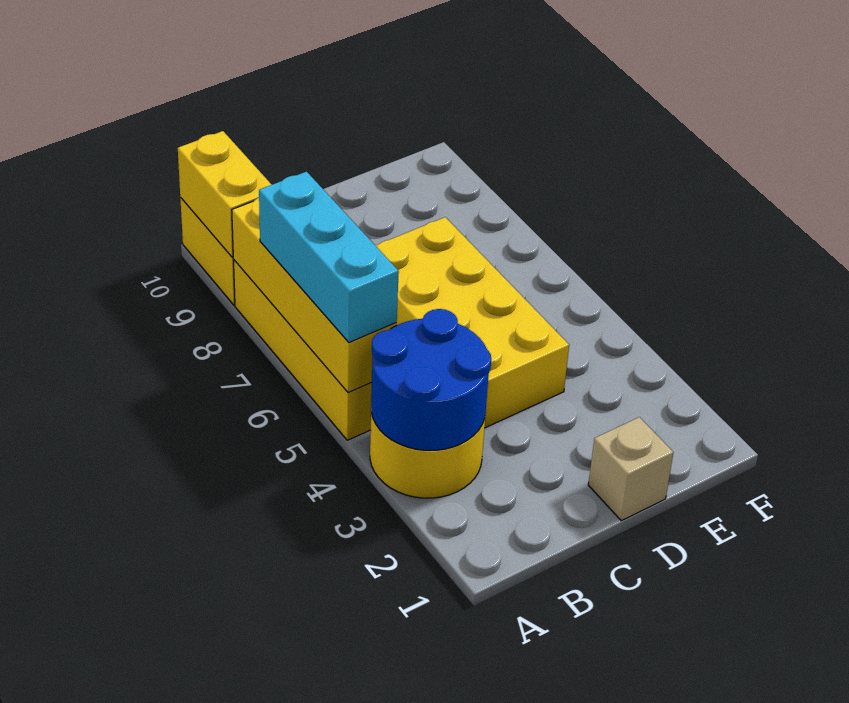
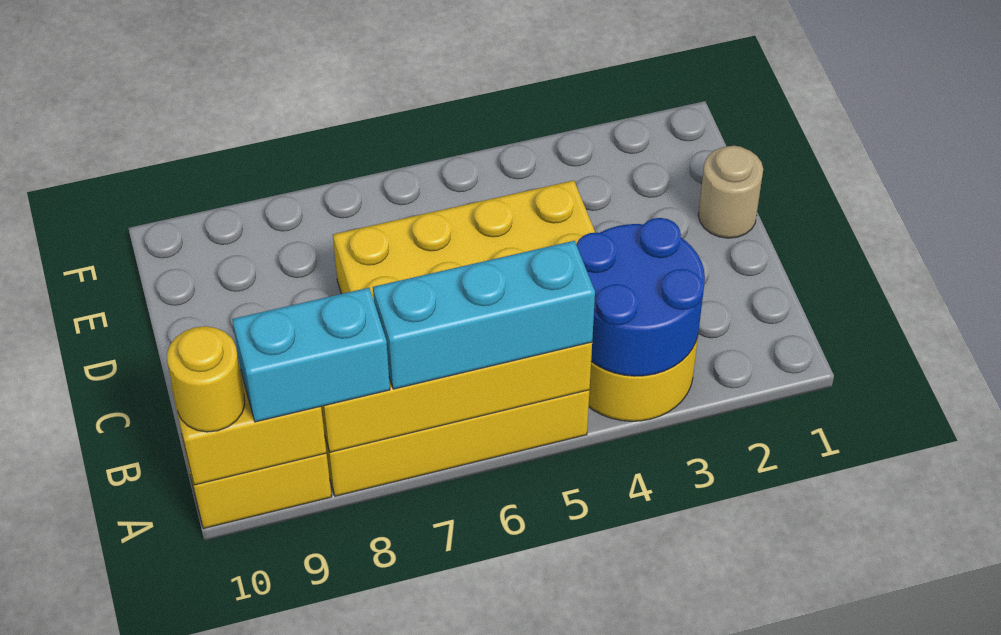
none -> cyan brick A8:A9 level 3
none -> yellow round brick A10 level 3
tan brick D1 level 1 -> tan round brick D1 level 1

